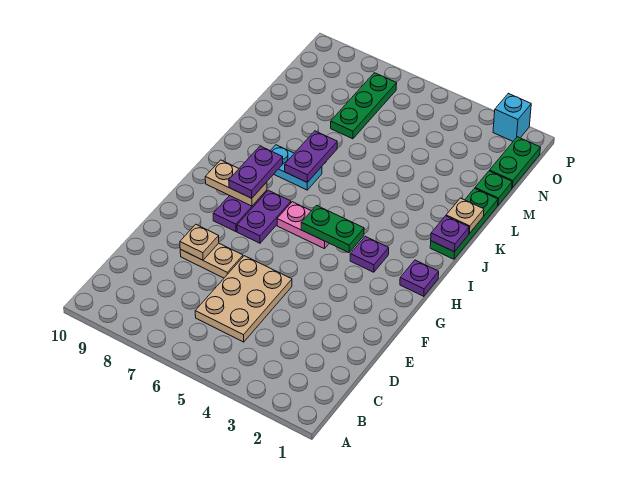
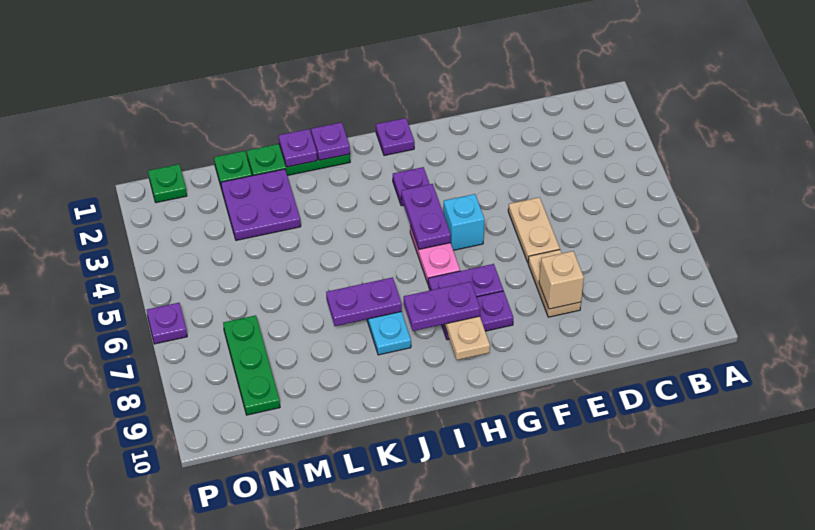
tan plate C5:E6 level 1 -> tan plate E5:E6 level 1
tan plate E8 level 2 -> tan brick E8 level 2
green plate H4:H5 level 2 -> purple plate H4:H5 level 2
tan plate K1 level 2 -> purple plate K1 level 2
none -> purple plate L2:M3 level 1
green plate M7:O7 level 1 -> green plate N7:N9 level 1
green plate N1:O1 level 1 -> green plate O1 level 1
cyan brick P2 level 1 -> cyan brick G5 level 1
none -> purple plate P6 level 1

